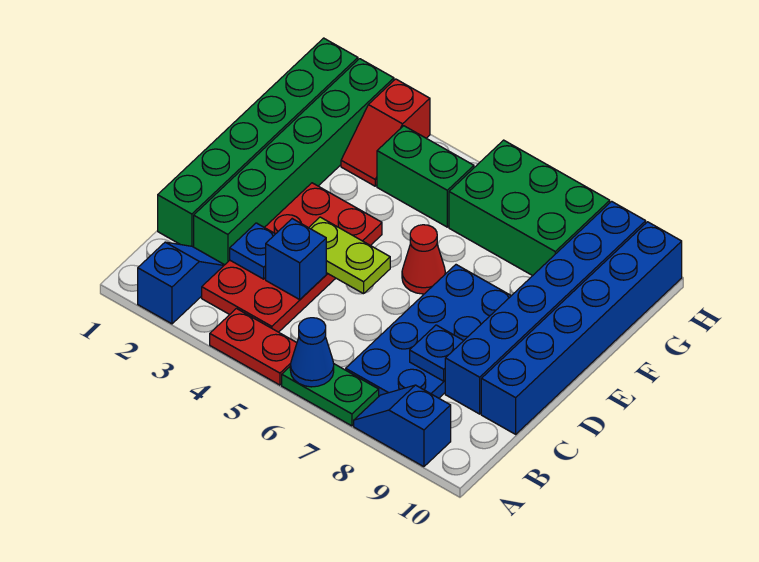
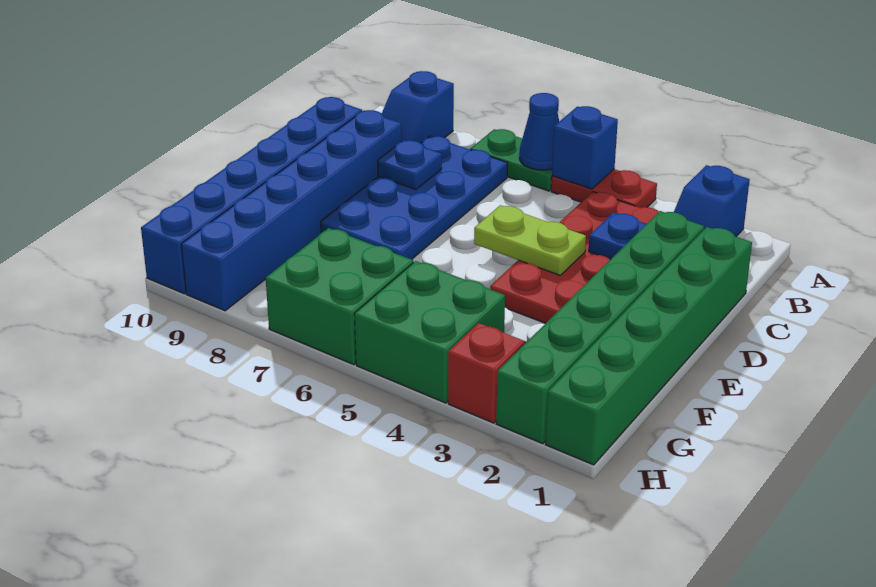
blue slope A8:A9 level 1 top 9 -> blue slope A9:B9 level 1 top A
blue brick C4 level 2 -> blue brick A5 level 2
red cone E6 level 1 -> none
green brick G4:G5 level 1 -> green brick G4:H5 level 1
green brick G6:H8 level 1 -> green brick G6:H7 level 1

